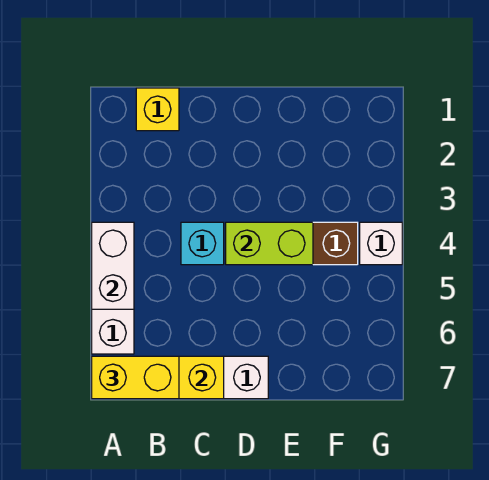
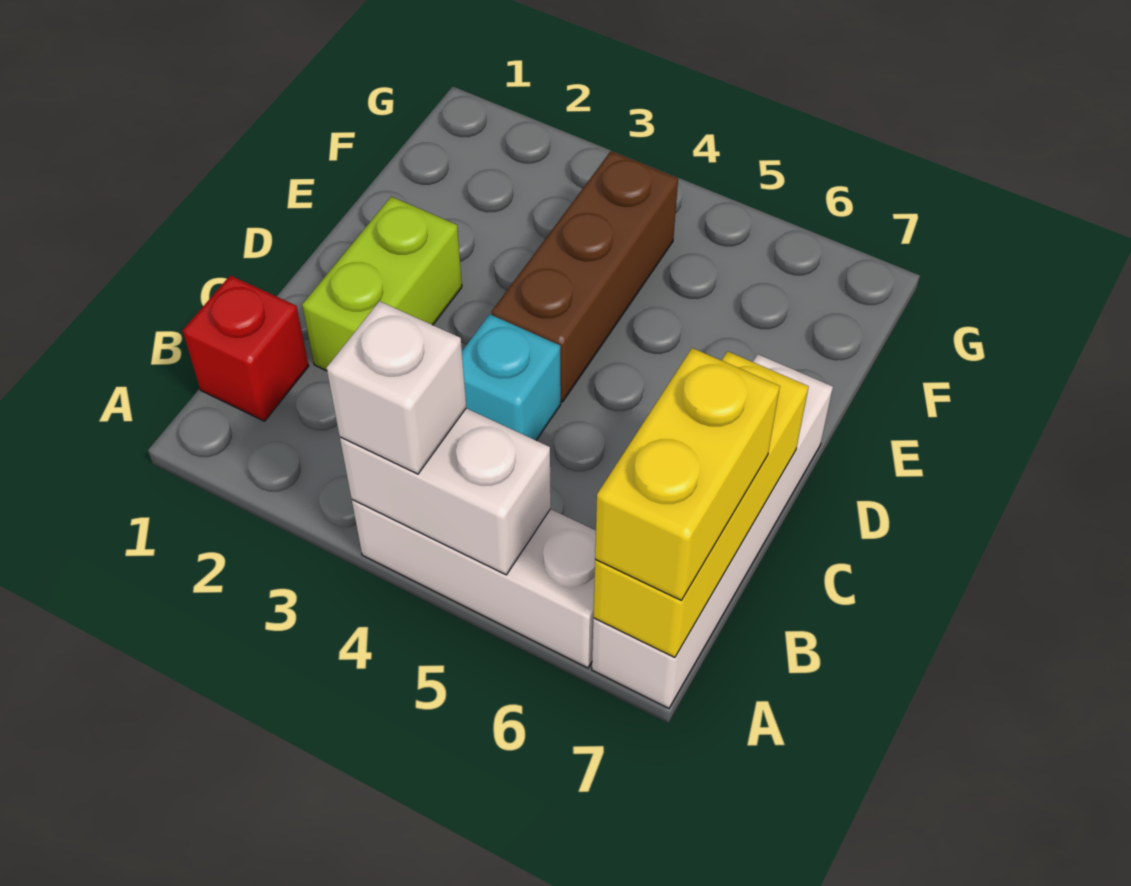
yellow brick B1 level 1 -> red brick B1 level 1
lime brick D4:E4 level 2 -> lime brick C2:D2 level 1
white brick G4 level 1 -> white brick A4 level 3

